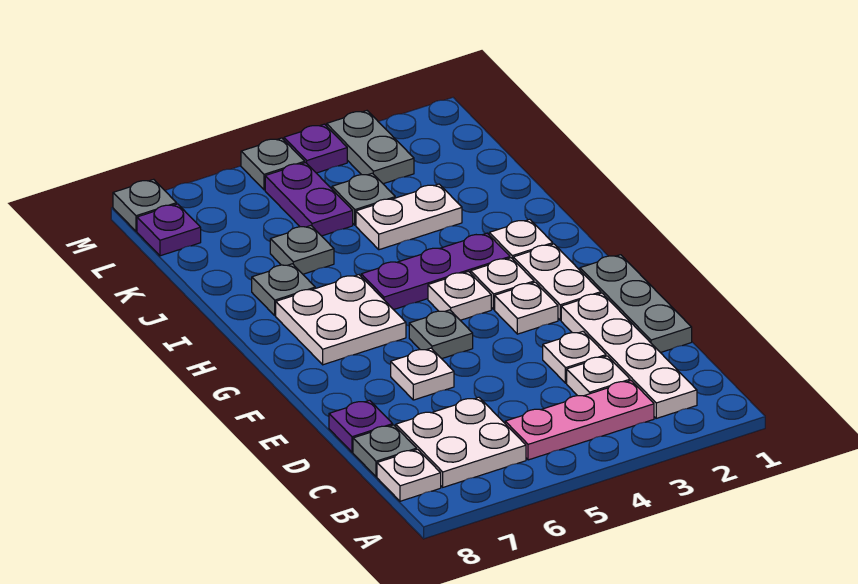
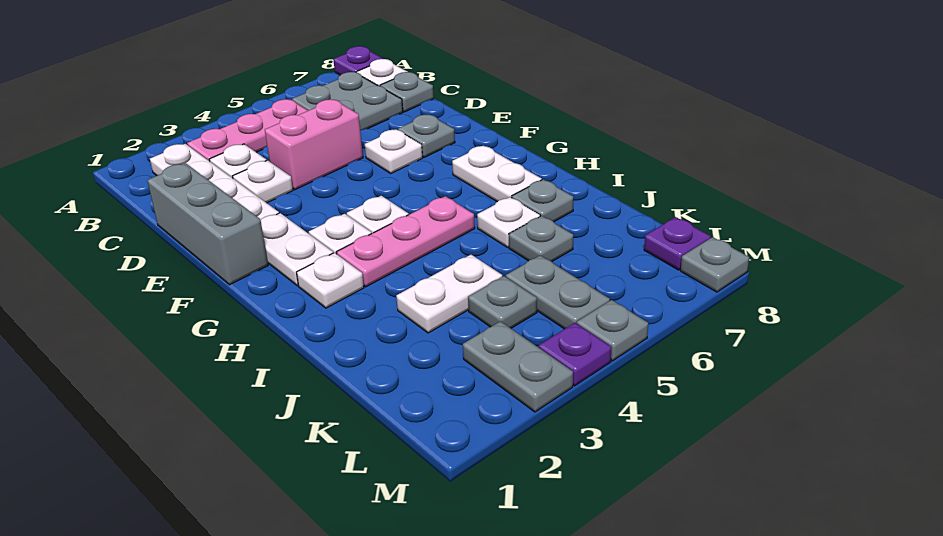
white plate B6:C7 level 1 -> grey plate B6:C7 level 1
grey plate D1:F1 level 1 -> grey brick D1:F1 level 1
none -> pink brick D4:D5 level 1
purple plate D8 level 1 -> purple plate A8 level 1
white plate F3 level 1 -> white plate I6 level 1
grey plate F5 level 1 -> grey plate E7 level 1
white plate G6:H7 level 1 -> white plate G7:H7 level 1
purple plate H3:H5 level 1 -> pink plate H3:H5 level 1
purple plate K5:L5 level 1 -> grey plate K5:L5 level 1

